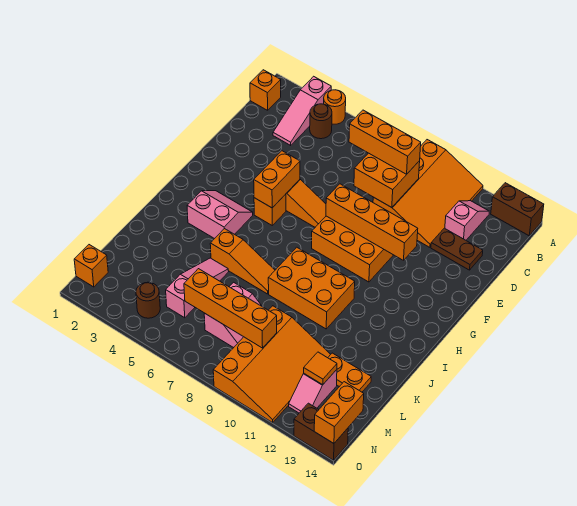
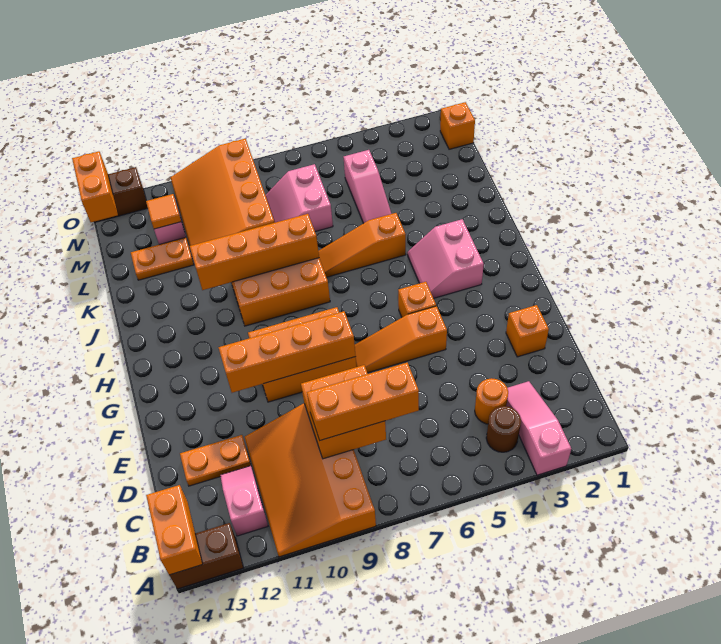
orange round brick A4 level 1 -> orange round brick C4 level 1
orange brick B1 level 1 -> orange brick E2 level 1
pink slope B12:C12 level 1 top C -> pink slope B12:C12 level 1 top B
brown plate D12:D13 level 1 -> orange plate D12:D13 level 1
orange brick F5:G5 level 2 -> orange brick A14:B14 level 2
pink slope H3:I4 level 1 top I -> pink slope H3:I4 level 1 top 3
orange brick M6:M9 level 2 -> orange brick J8:J11 level 2
brown round brick N4 level 1 -> none

